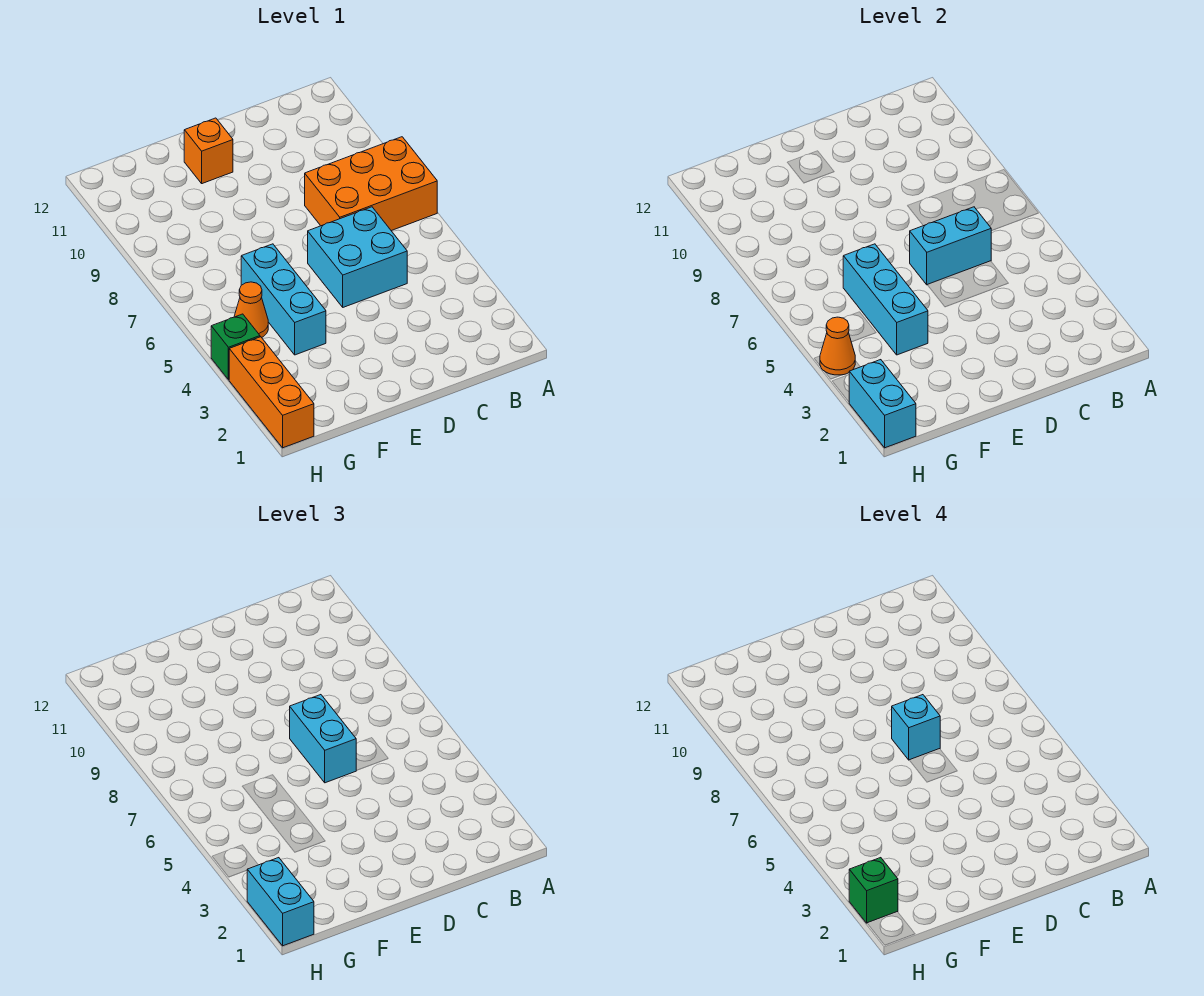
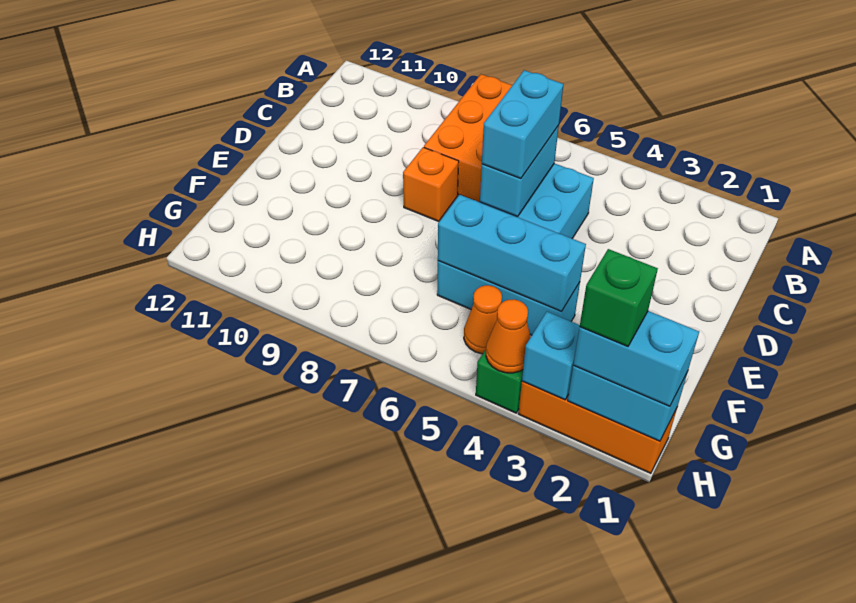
cyan brick D6:D7 level 3 -> cyan brick C6:D6 level 3
cyan brick D7 level 4 -> cyan brick H3 level 2
orange brick E11 level 1 -> orange brick D8 level 1

